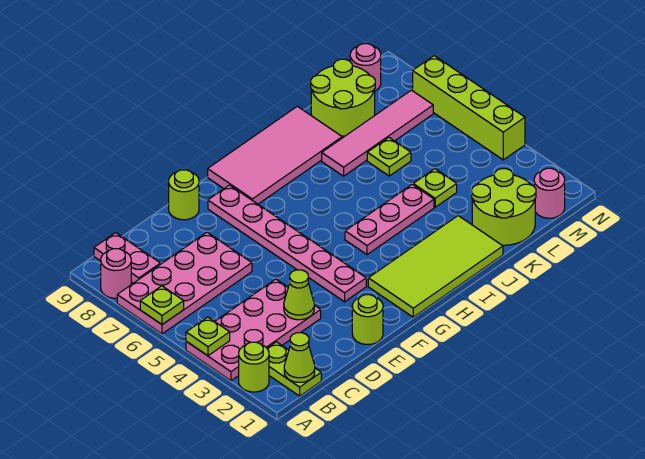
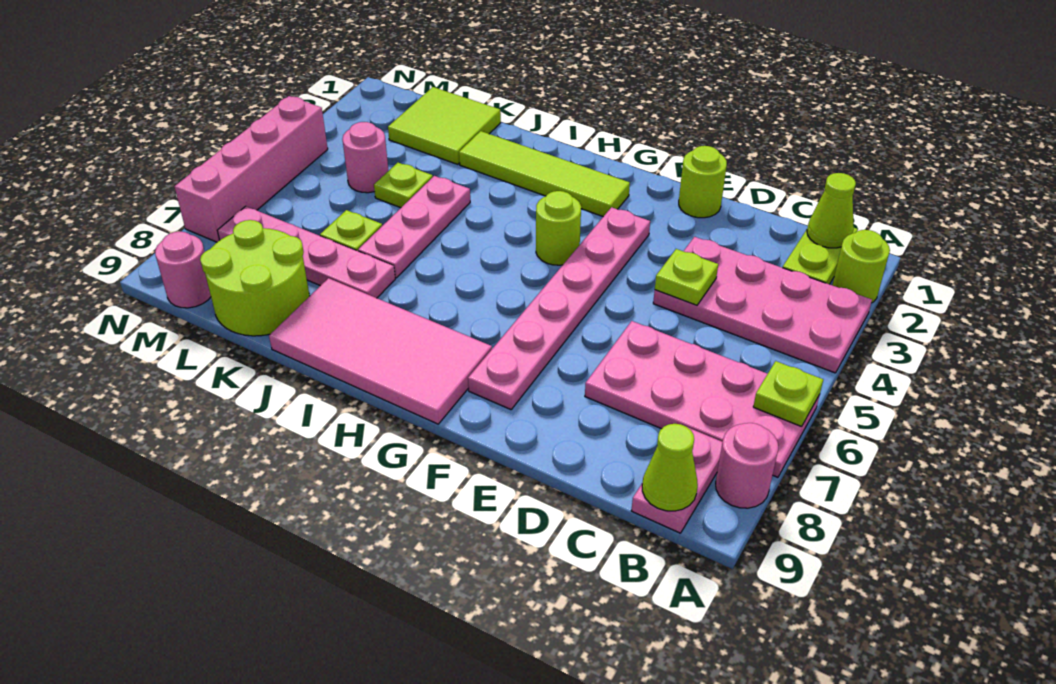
lime plate A4 level 2 -> lime plate D4 level 2
lime cone D3 level 2 -> lime cone B9 level 2
lime round brick E9 level 1 -> lime round brick G4 level 1
lime tile G1:J2 level 1 -> lime tile G2:J2 level 1
pink plate H4:J4 level 1 -> pink plate J4:J6 level 1
pink tile J7:M7 level 1 -> pink plate J7:M7 level 1
lime round brick K1:L2 level 1 -> lime tile K1:L2 level 1
pink round brick M1 level 1 -> pink round brick L4 level 1
lime brick N4:N7 level 1 -> pink brick N4:N7 level 1

